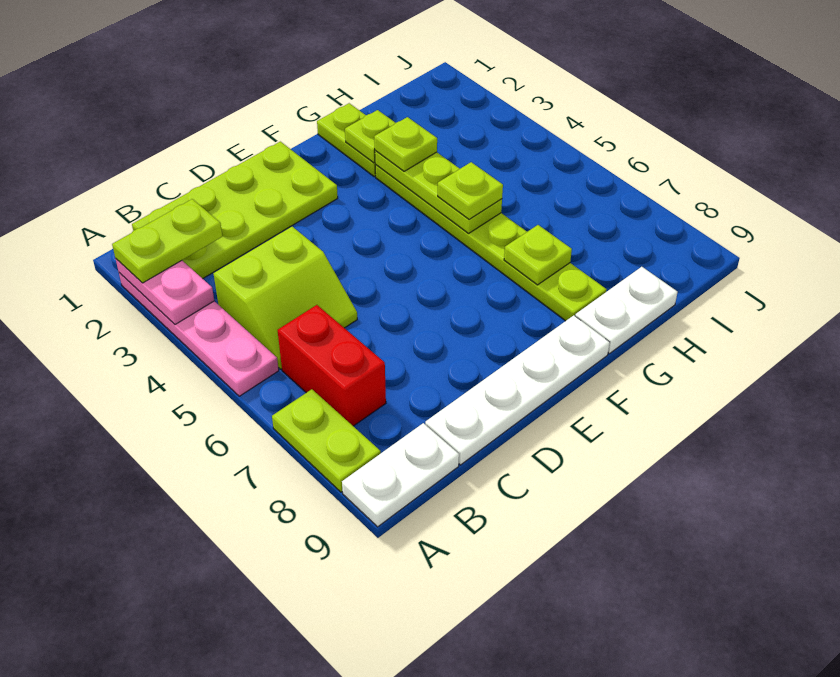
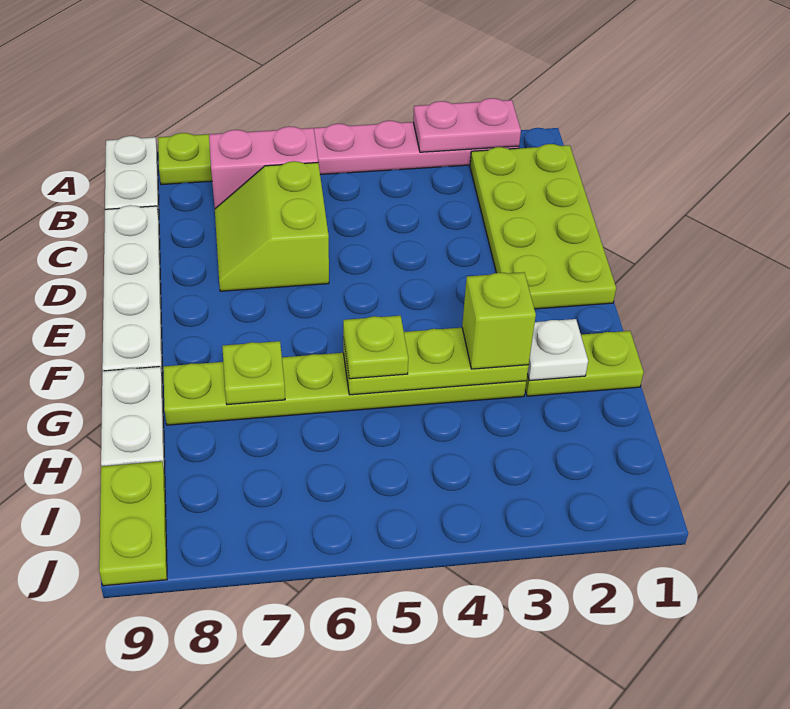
lime plate A2:B2 level 3 -> lime plate I9:J9 level 1
lime slope B4:C5 level 1 top 4 -> lime slope C6:D7 level 1 top 6
red brick B6:B7 level 1 -> pink brick B6:B7 level 1
lime plate G2 level 2 -> white plate G2 level 2
lime plate G3 level 3 -> lime brick G3 level 3

